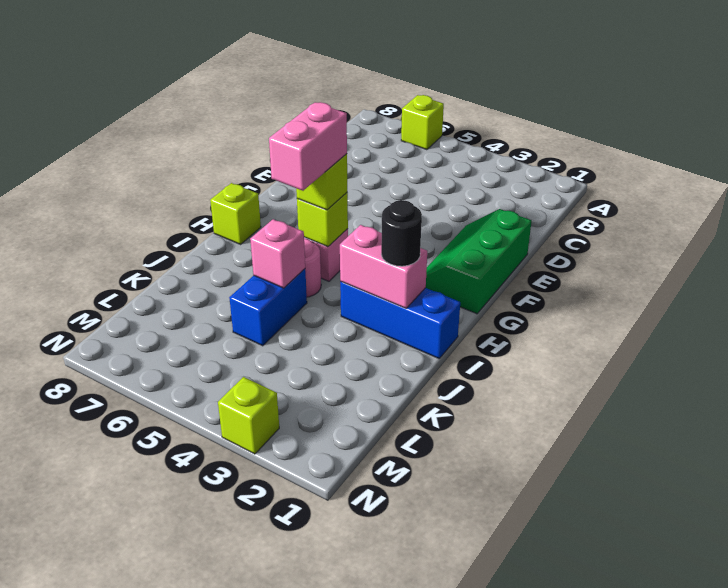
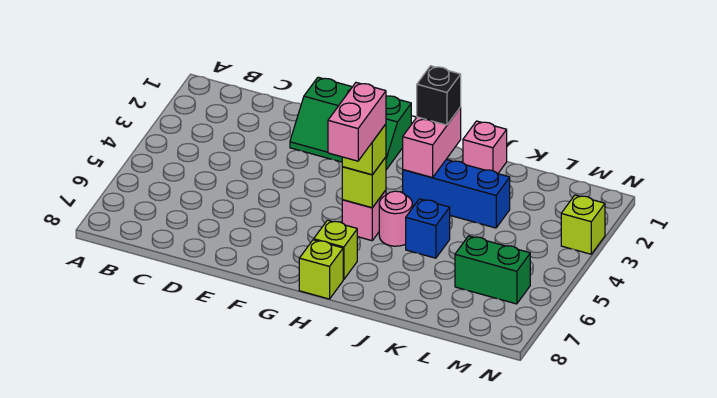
lime brick A6 level 1 -> lime brick H7 level 1
pink brick H5:I5 level 4 -> pink brick H5:H6 level 4
blue brick I1:I3 level 1 -> blue brick I3:K3 level 1
black round brick I2 level 3 -> black brick I2 level 3
blue brick J5:K5 level 1 -> blue brick J5 level 1
pink brick J5 level 2 -> pink brick J1 level 1
none -> green brick L6:M6 level 1

